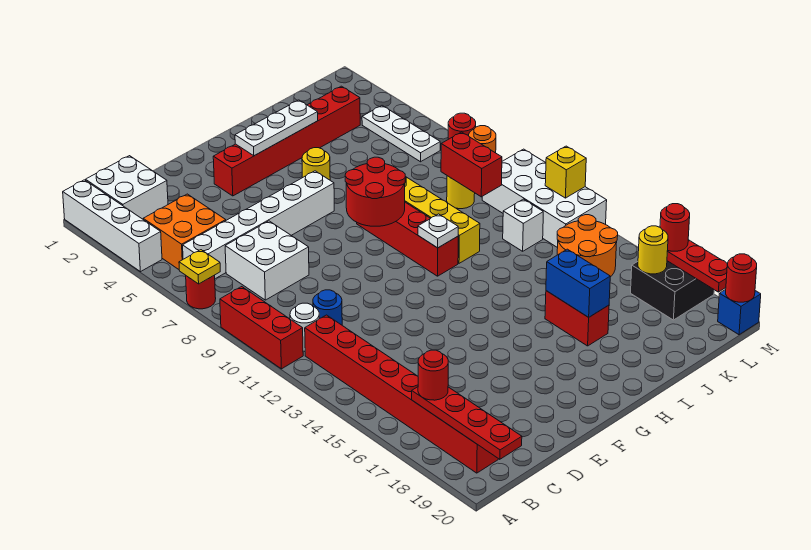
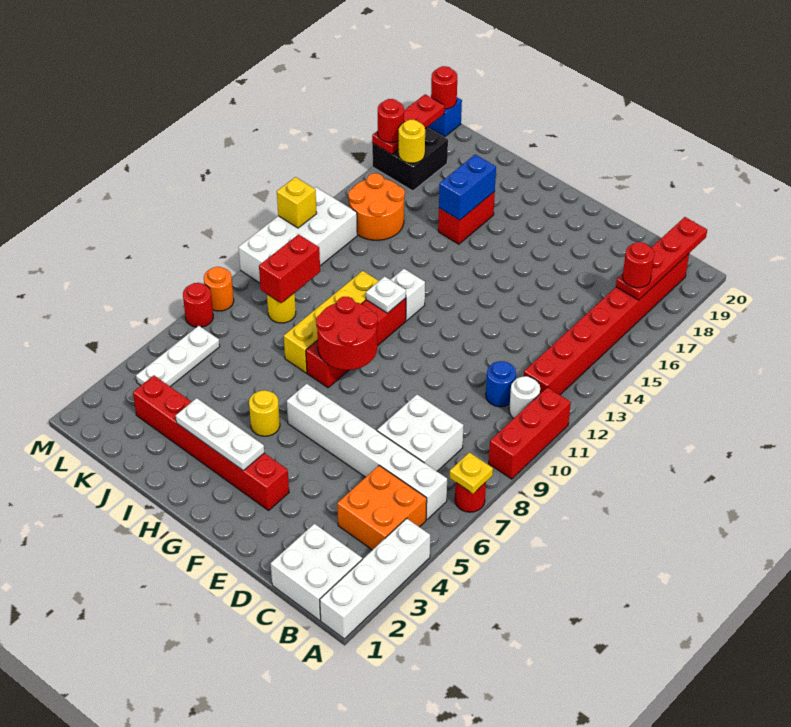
white brick K12 level 1 -> white brick H12 level 1

